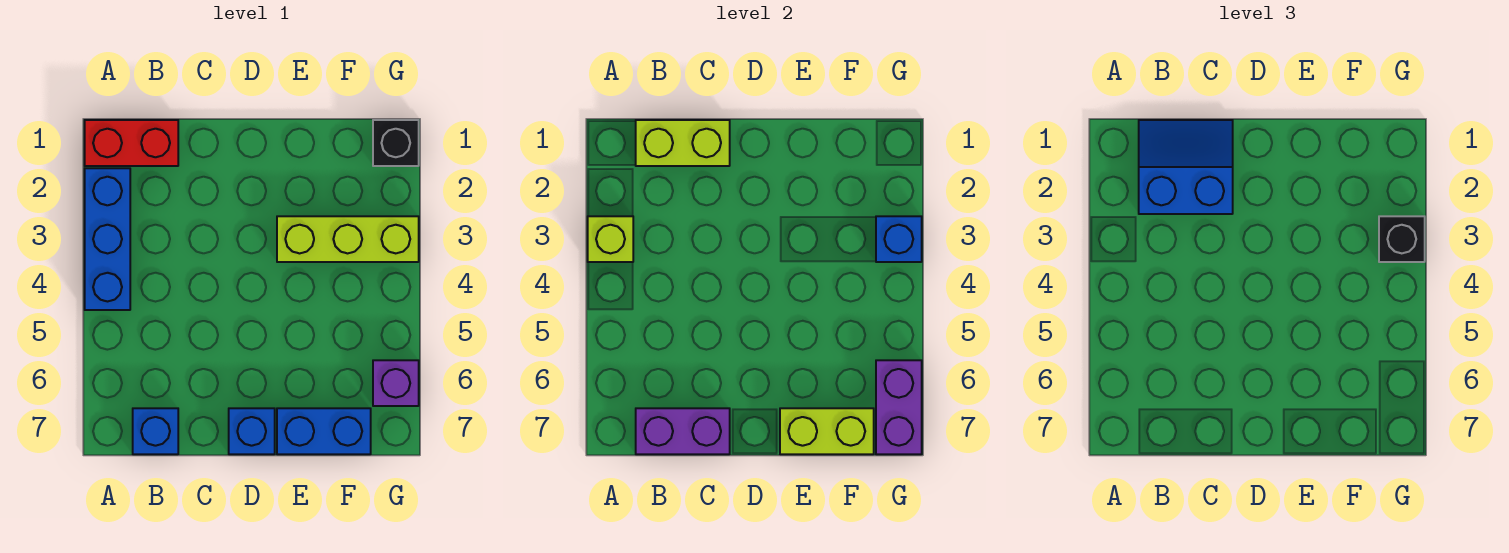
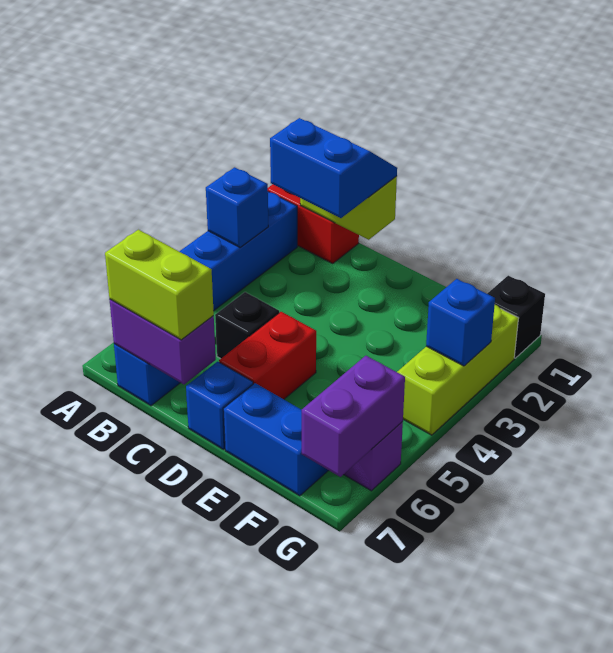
lime brick A3 level 2 -> blue brick A3 level 2
none -> red brick D5:D6 level 1
lime brick E3:G3 level 1 -> lime brick G2:G4 level 1
lime brick E7:F7 level 2 -> lime brick B7:C7 level 3
black brick G3 level 3 -> black brick C5 level 1

